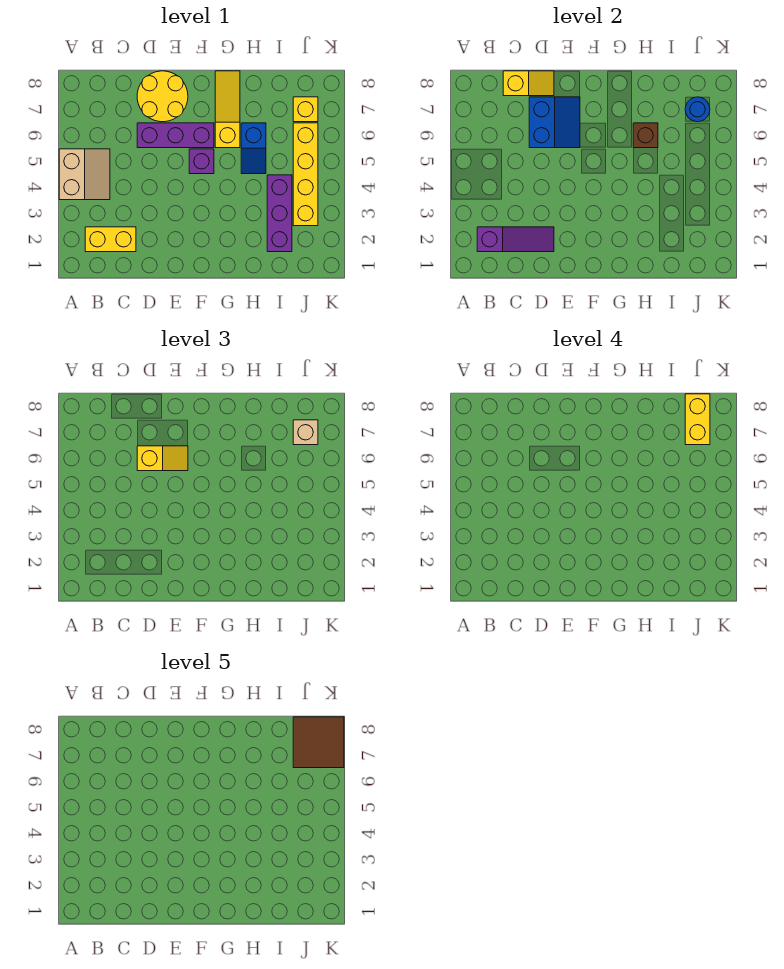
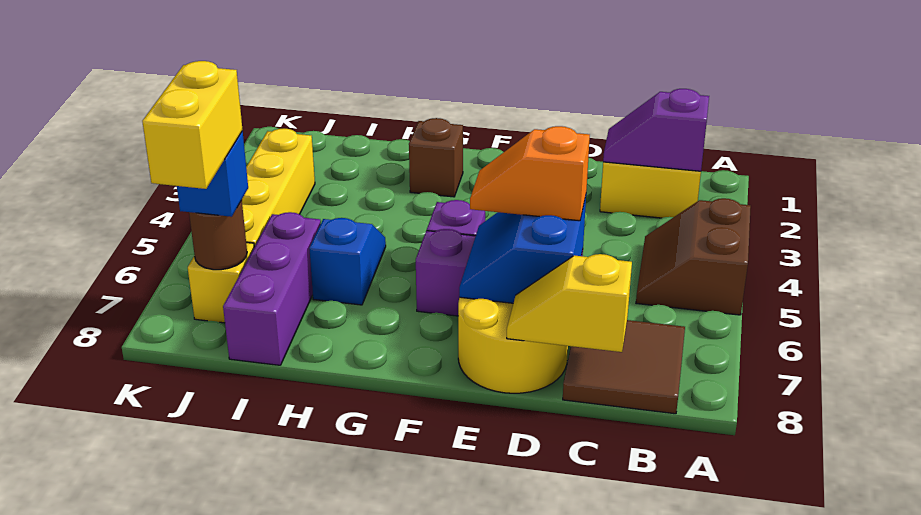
tan slope A4:B5 level 1 top A -> brown slope A4:B5 level 1 top A
purple slope B2:D2 level 2 top B -> purple slope B2:C2 level 2 top B
yellow slope D6:E6 level 3 top D -> orange slope D6:E6 level 3 top D
yellow slope G6:G8 level 1 top 6 -> none
brown brick H6 level 2 -> brown brick G2 level 1
purple brick I2:I4 level 1 -> purple brick I6:I8 level 1
blue round brick J7 level 2 -> brown round brick J7 level 2
tan brick J7 level 3 -> blue brick J7 level 3
brown tile J7:K8 level 5 -> brown tile B7:C8 level 1

